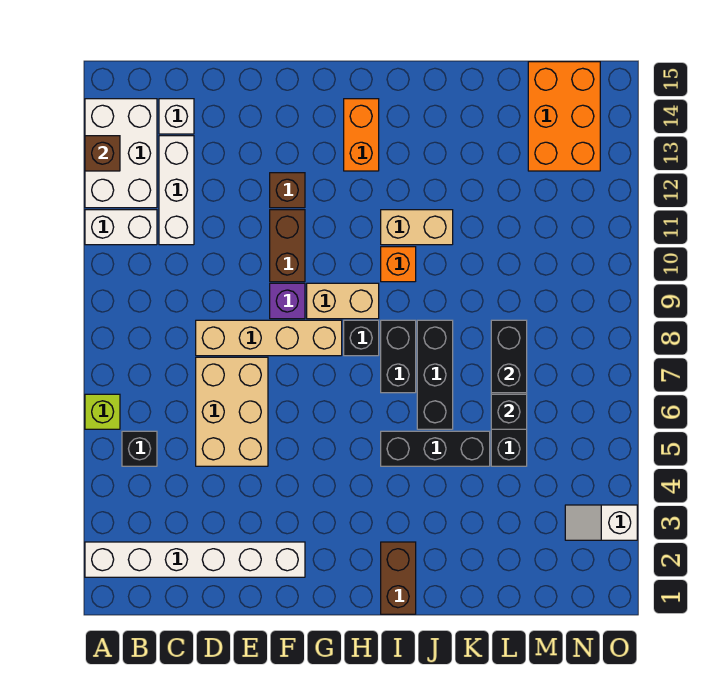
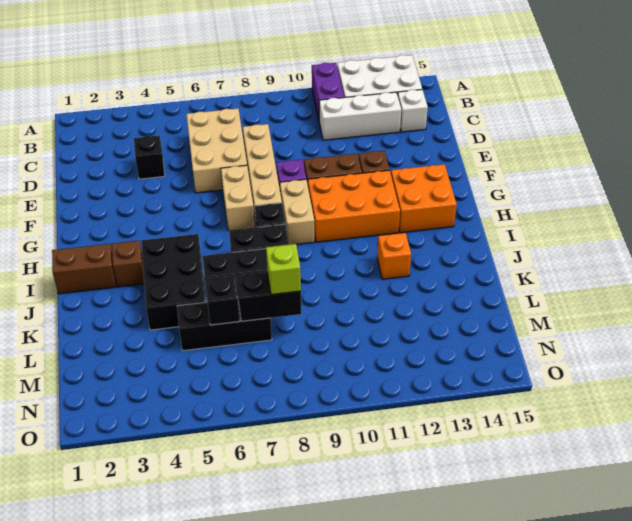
white brick A2:F2 level 1 -> none
lime brick A6 level 1 -> lime brick L8 level 3
white brick A11:B11 level 1 -> purple brick A11:B11 level 1
brown brick A13 level 2 -> brown brick I3 level 1
black brick B5 level 1 -> black brick D4 level 1
tan brick D5:E7 level 1 -> tan brick C6:E7 level 1
orange brick H13:H14 level 1 -> orange brick G13:H14 level 1
black brick I5:K5 level 1 -> black brick I4:K5 level 1
orange brick I10 level 1 -> orange brick J12 level 1
tan brick I11:J11 level 1 -> tan brick F7:G7 level 1
orange brick M13:N15 level 1 -> orange brick G10:H12 level 1
white slope N3:O3 level 1 top O -> none

